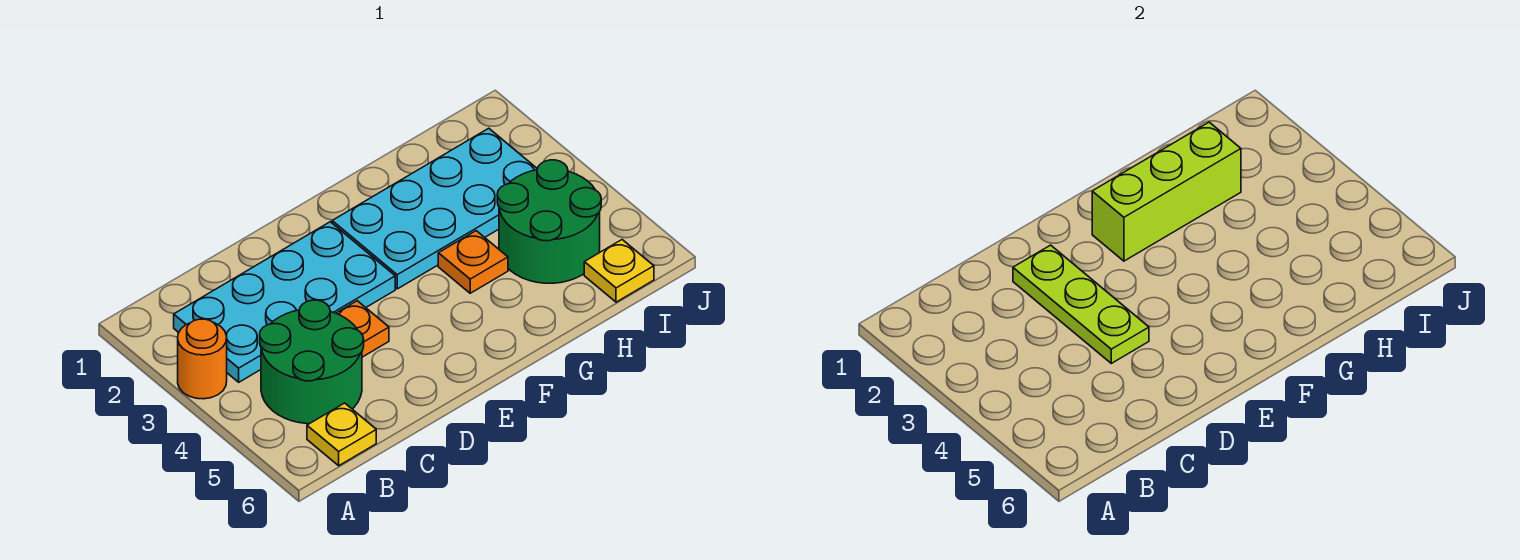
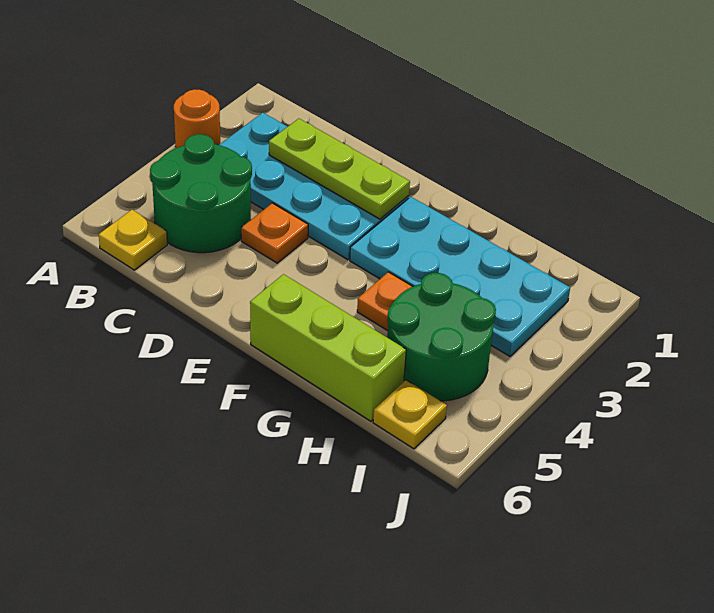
lime plate D2:D4 level 2 -> lime plate C2:E2 level 2
lime brick F2:H2 level 2 -> lime brick F6:H6 level 1

